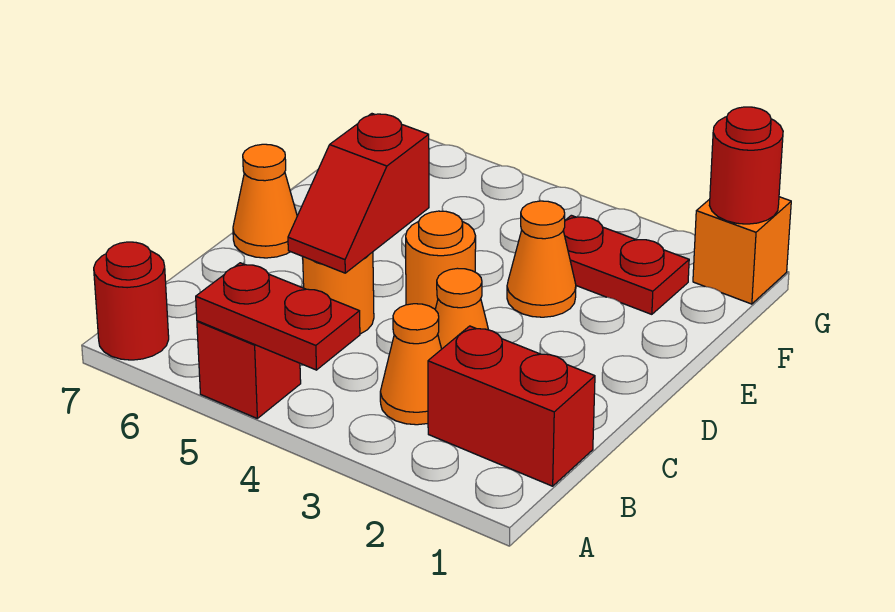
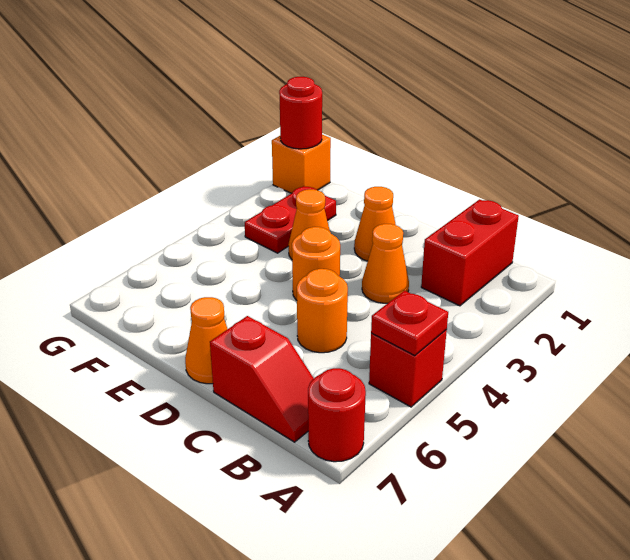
red plate A4:A5 level 2 -> red plate A5 level 2
orange cone B3 level 1 -> orange cone D2 level 1
red slope C5:D5 level 2 top D -> red slope B7:C7 level 1 top C

